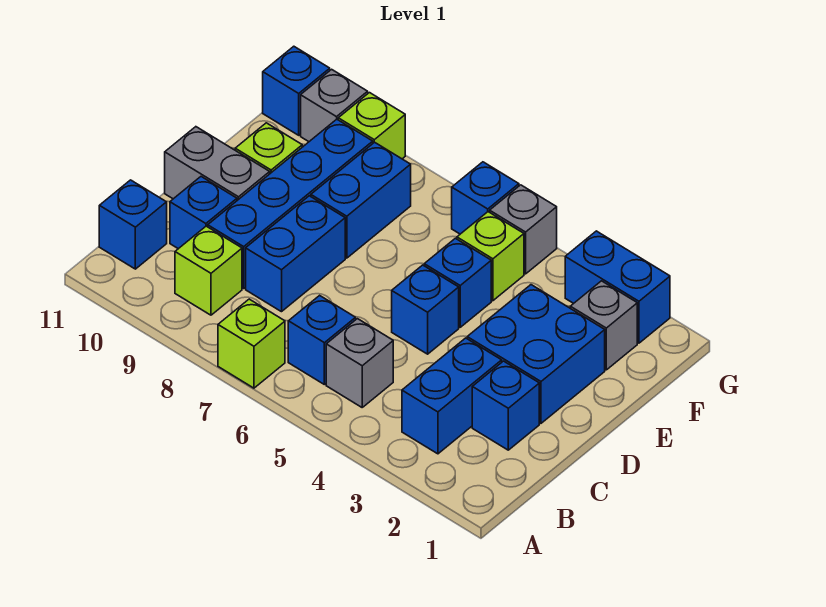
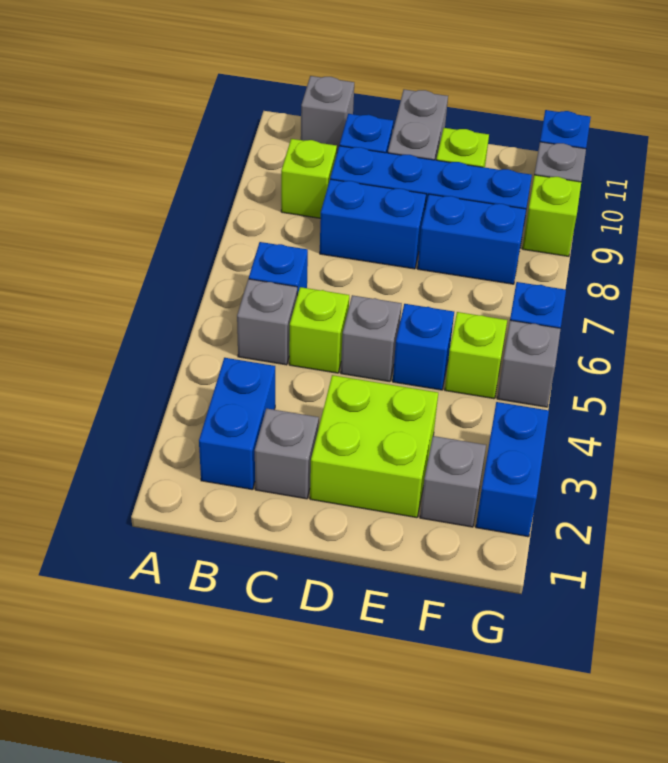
lime brick A7 level 1 -> lime brick C5 level 1
blue brick B3:C3 level 1 -> blue brick B2:B3 level 1
blue brick B11 level 1 -> grey brick B11 level 1
blue brick C2 level 1 -> grey brick C2 level 1
blue brick D2:E3 level 1 -> lime brick D2:E3 level 1
blue brick D5 level 1 -> grey brick D5 level 1

